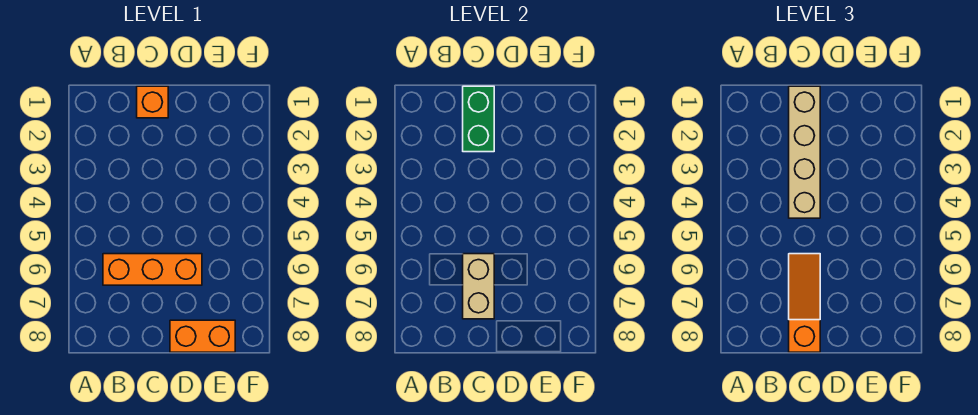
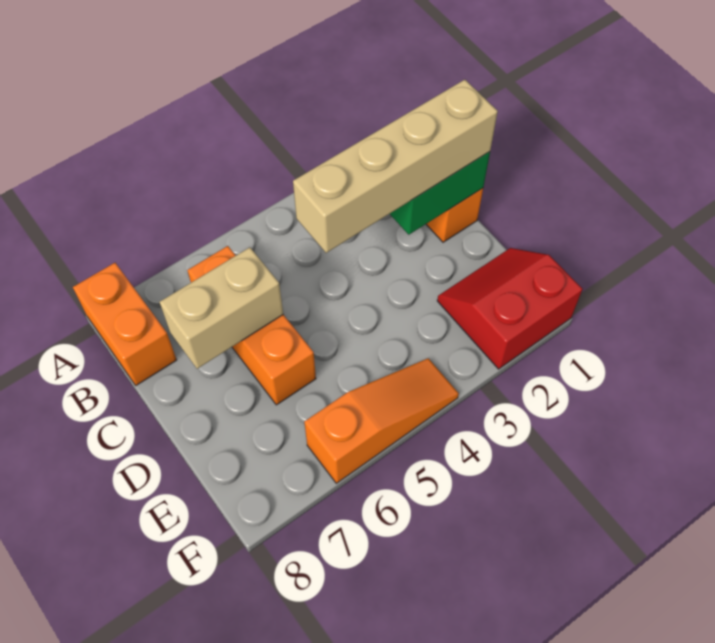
orange slope C6:C8 level 3 top 8 -> orange slope F4:F6 level 1 top 6
orange brick D8:E8 level 1 -> orange brick A8:B8 level 1
none -> red slope E1:F2 level 1 top F

